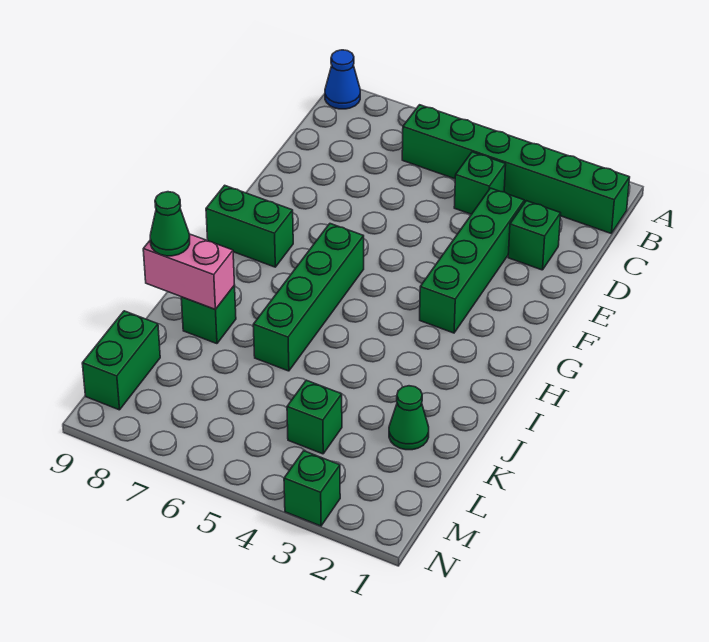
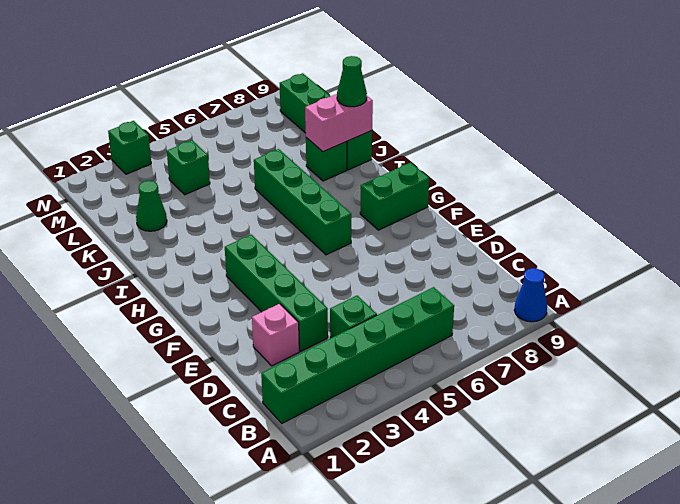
green brick D2 level 1 -> pink brick D2 level 1
green brick L9:M9 level 1 -> green brick J9:M9 level 1

